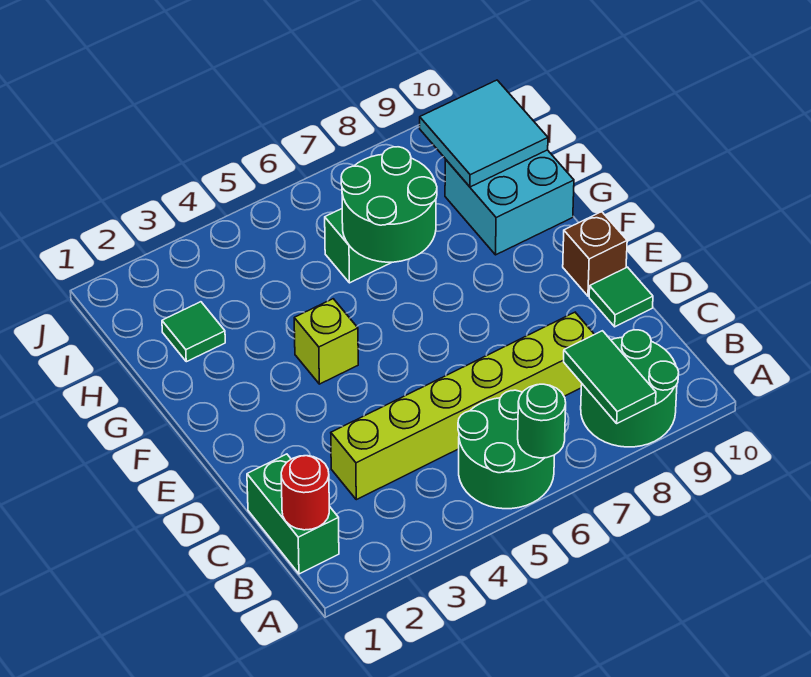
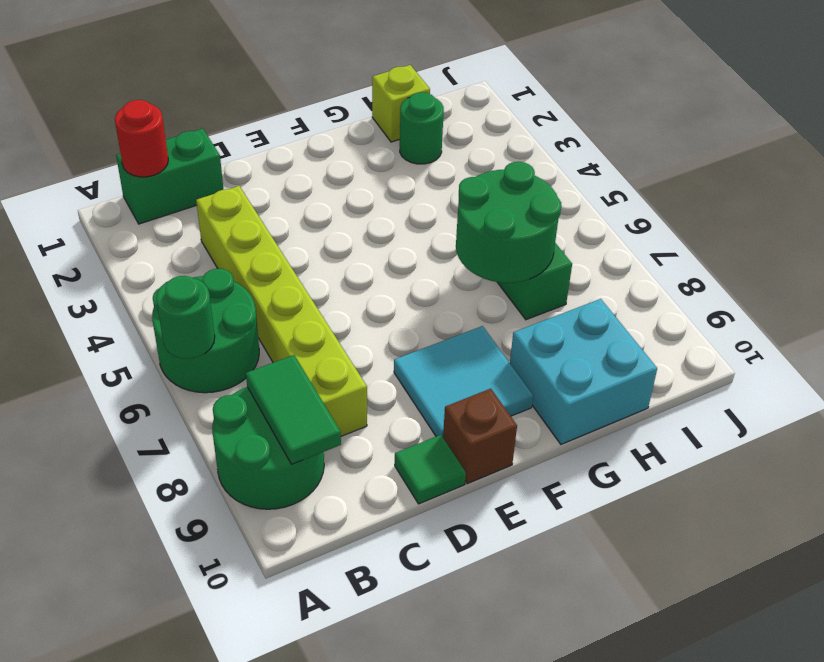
green tile A8:B8 level 2 -> green tile B8:B9 level 2
lime brick F4 level 1 -> lime brick H1 level 1
green tile H2 level 1 -> green round brick H2 level 1
cyan tile H9:I10 level 2 -> cyan tile E8:F9 level 1

